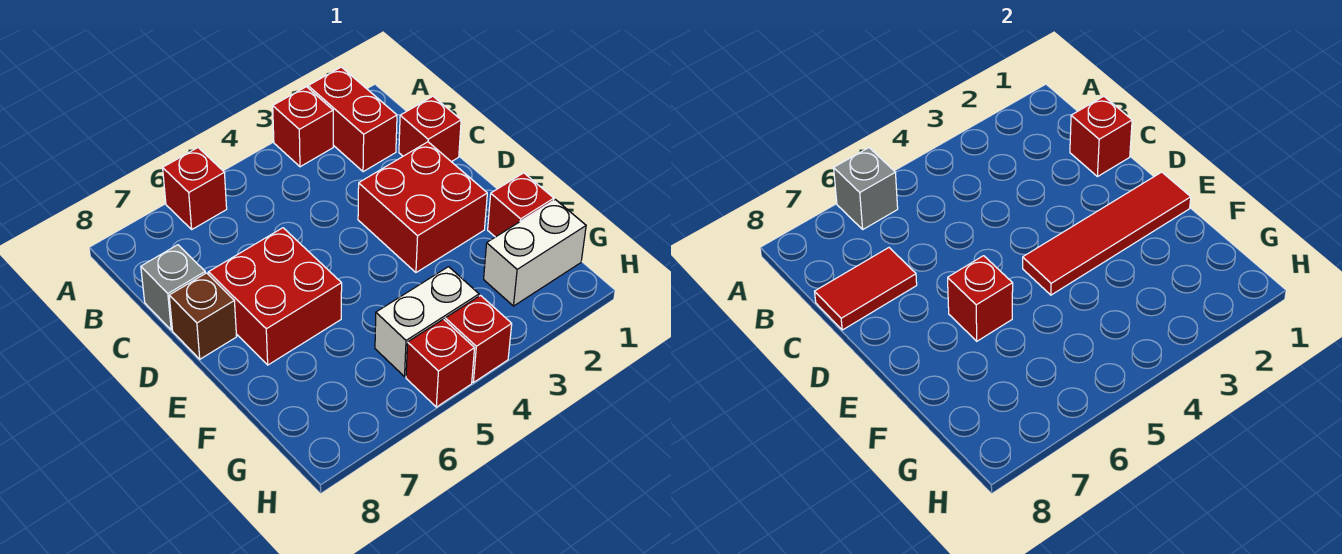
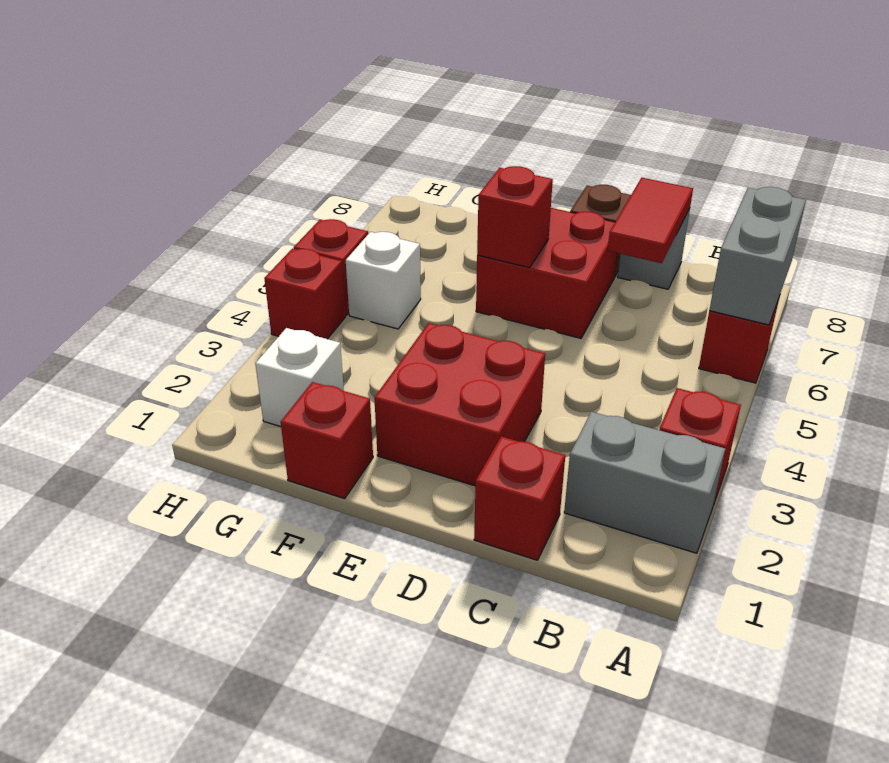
red brick A2:B2 level 1 -> grey brick A2:B2 level 1
grey brick A6 level 2 -> grey brick A6:A7 level 2
red brick C1 level 2 -> none
red tile E1:E4 level 2 -> none
white brick G1:G2 level 1 -> white brick G2 level 1
white brick G4:G5 level 1 -> white brick G5 level 1

